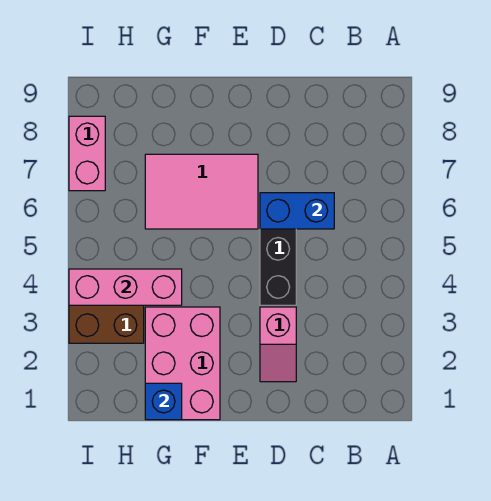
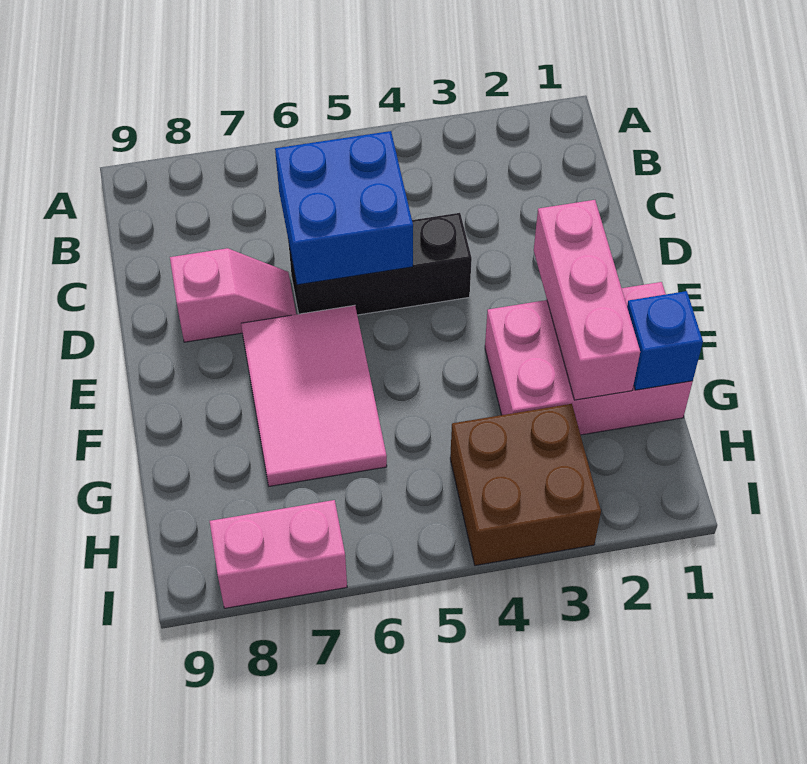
blue brick C6:D6 level 2 -> blue brick C5:D6 level 2
pink slope D2:D3 level 1 top 3 -> pink slope D7:D8 level 1 top 8
pink brick G4:I4 level 2 -> pink brick E2:G2 level 2

